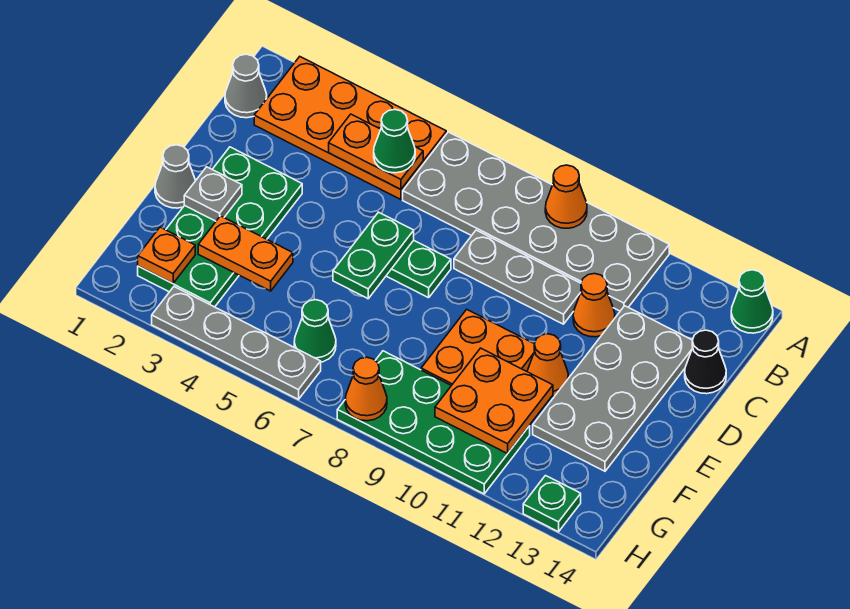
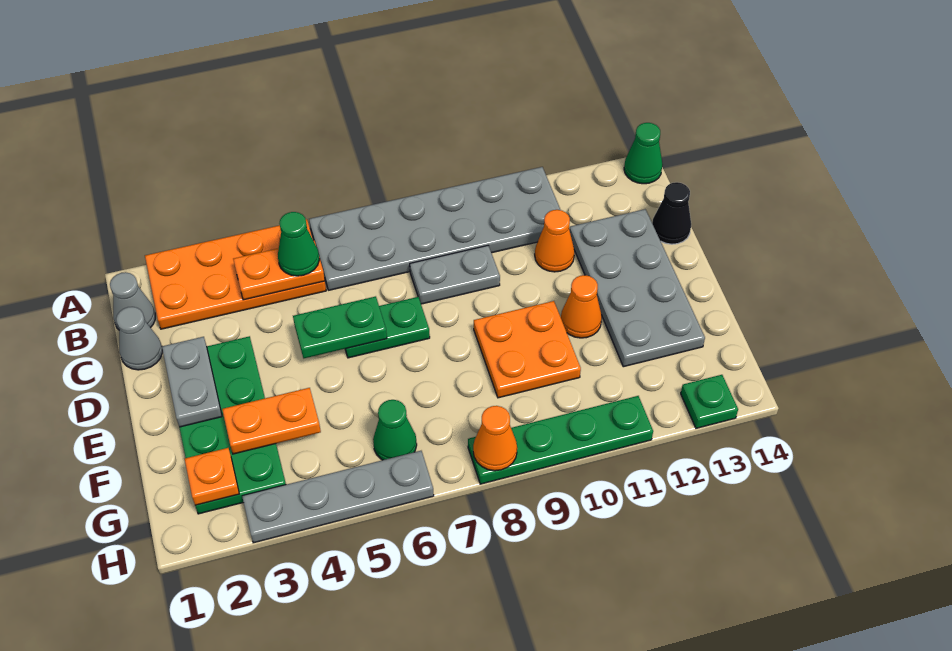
orange cone A9 level 2 -> none
grey plate C8:C10 level 1 -> grey plate C8:C9 level 1
green plate D6:E6 level 2 -> green plate D5:D6 level 2
grey cone E1 level 1 -> grey cone C1 level 1
grey plate E2 level 2 -> grey plate D2:E2 level 2
orange plate F10:G11 level 2 -> none
green plate G8:H11 level 1 -> green plate H8:H11 level 1

